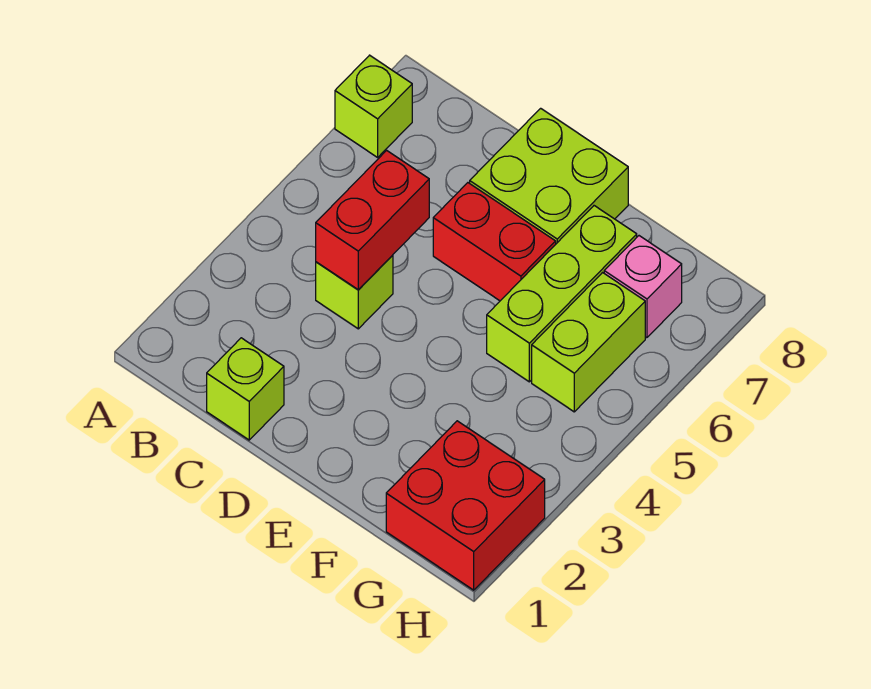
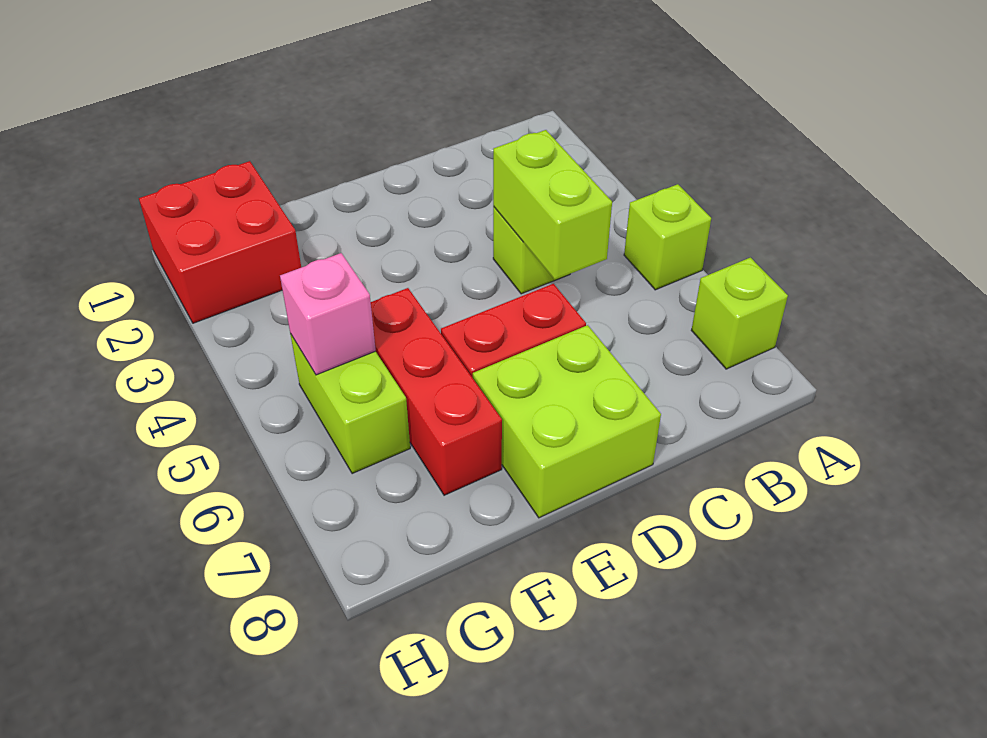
lime brick C1 level 1 -> lime brick A5 level 1
red brick C4:C5 level 2 -> lime brick C4:C5 level 2
lime brick F5:F7 level 1 -> red brick F5:F7 level 1
pink brick G7 level 1 -> pink brick G5 level 2

